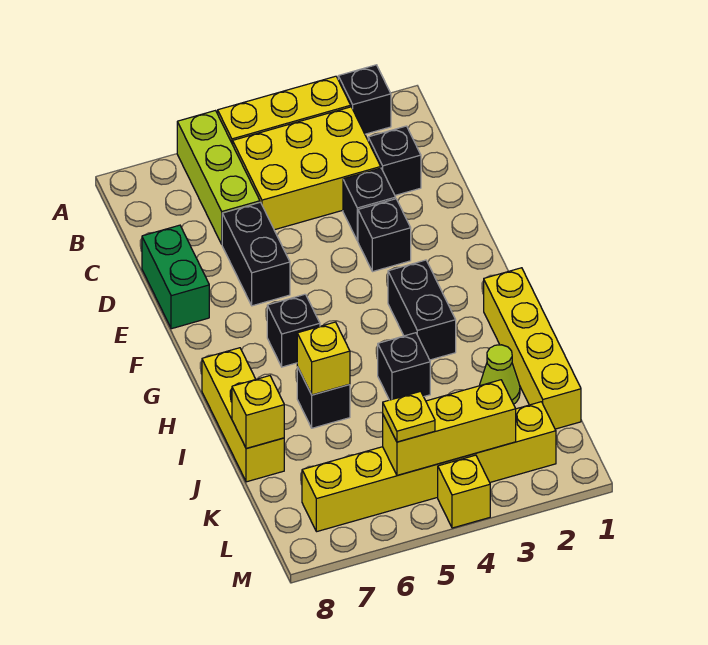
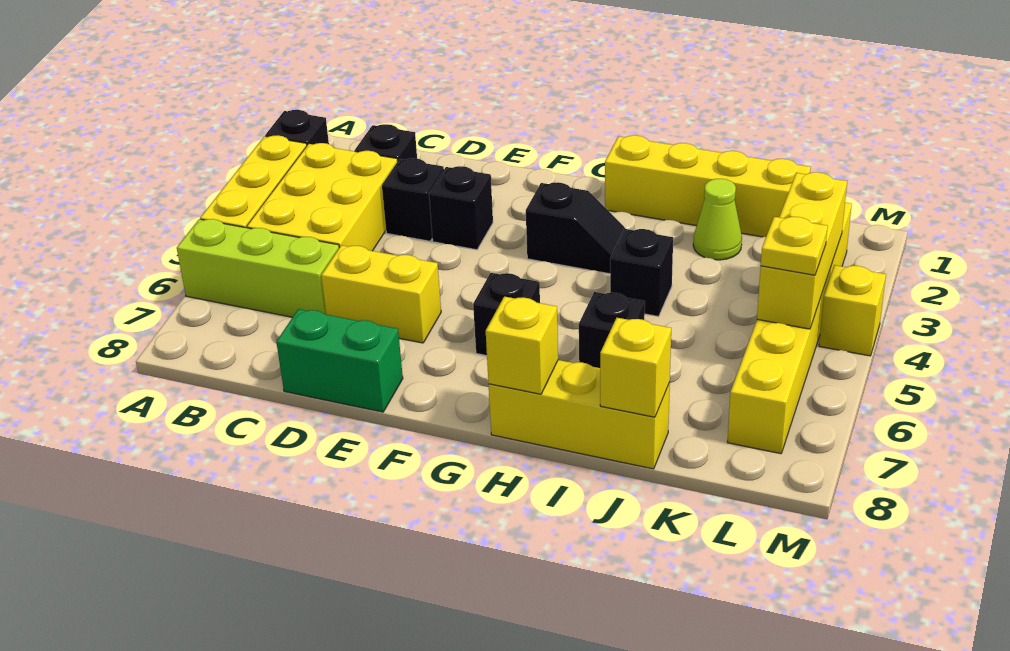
black brick D6:E6 level 1 -> yellow brick D6:E6 level 1
black brick G3:H3 level 1 -> black slope G3:H3 level 1 top G
yellow brick I6 level 2 -> yellow brick H8 level 2

